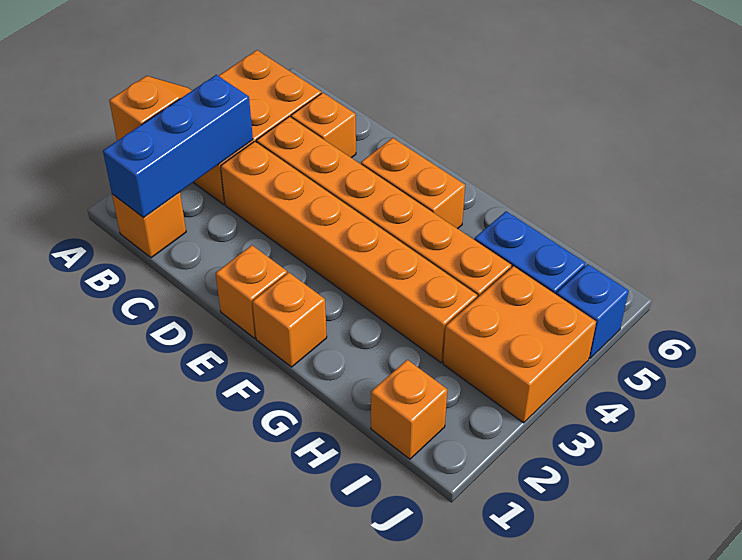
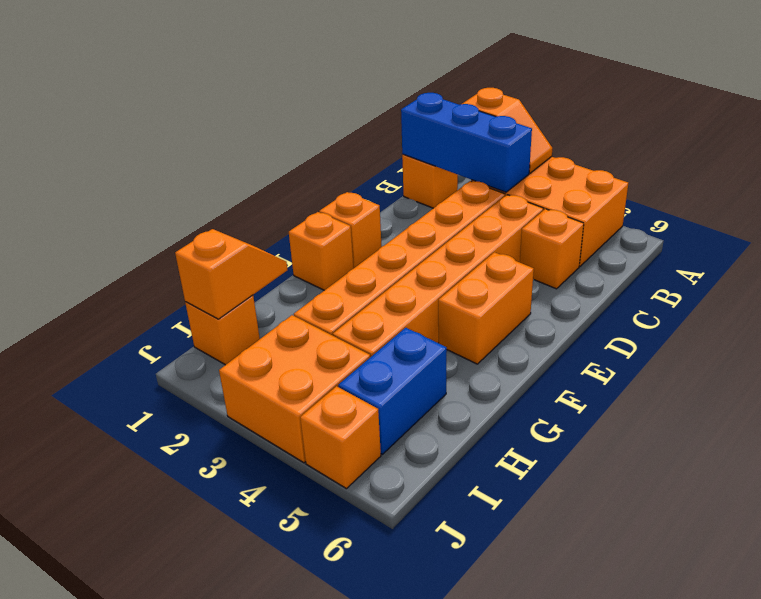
none -> orange slope H1:I1 level 2 top I
blue brick J5 level 1 -> orange brick J5 level 1

